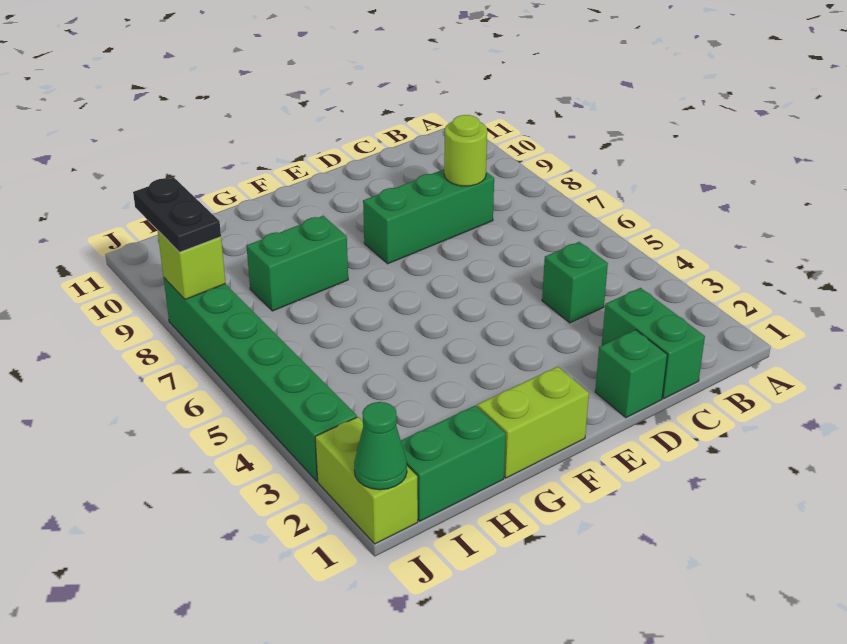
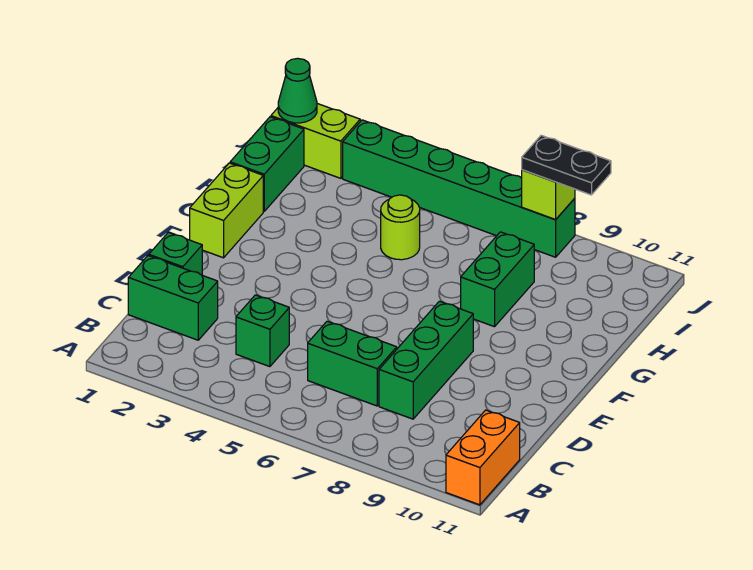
none -> orange brick A11:B11 level 1
none -> green brick C6:C7 level 1
lime round brick C8 level 2 -> lime round brick H5 level 1

